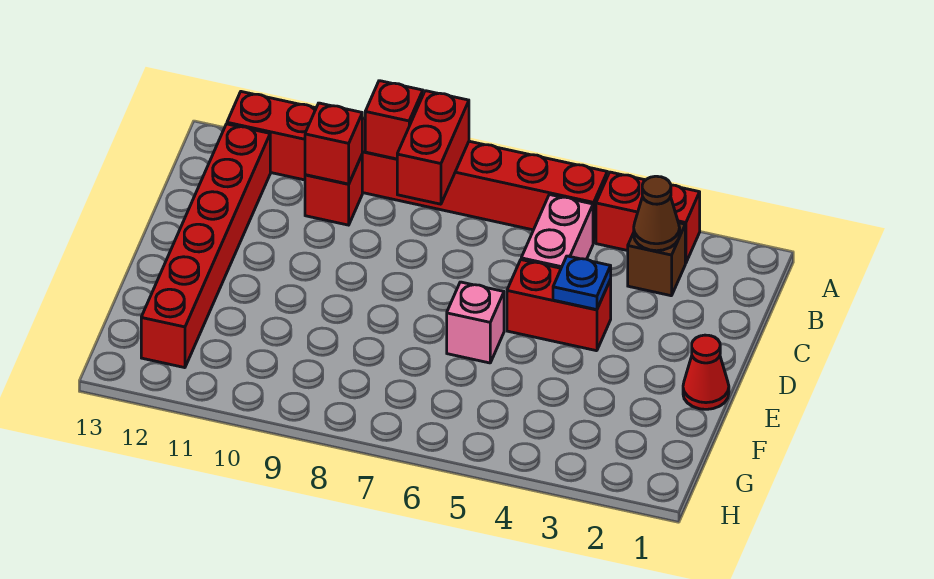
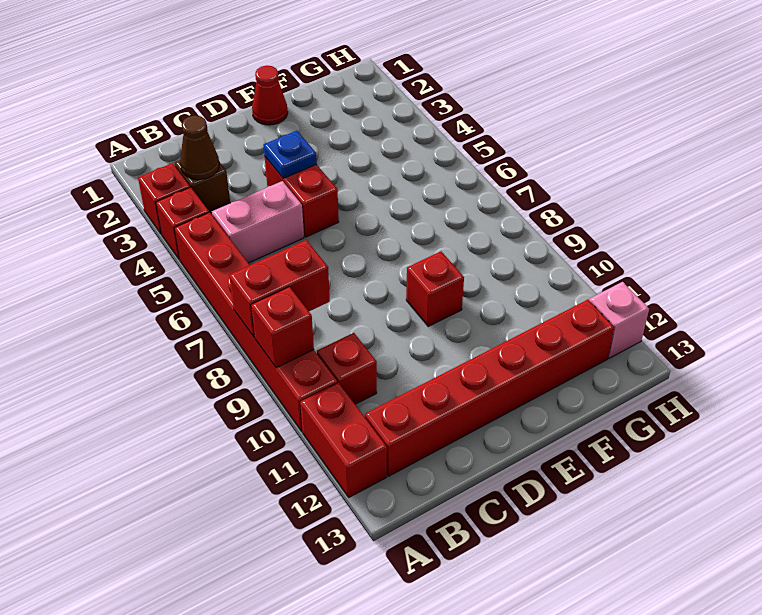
red brick B10 level 2 -> red brick E9 level 1
pink brick E6 level 1 -> pink brick H12 level 1

